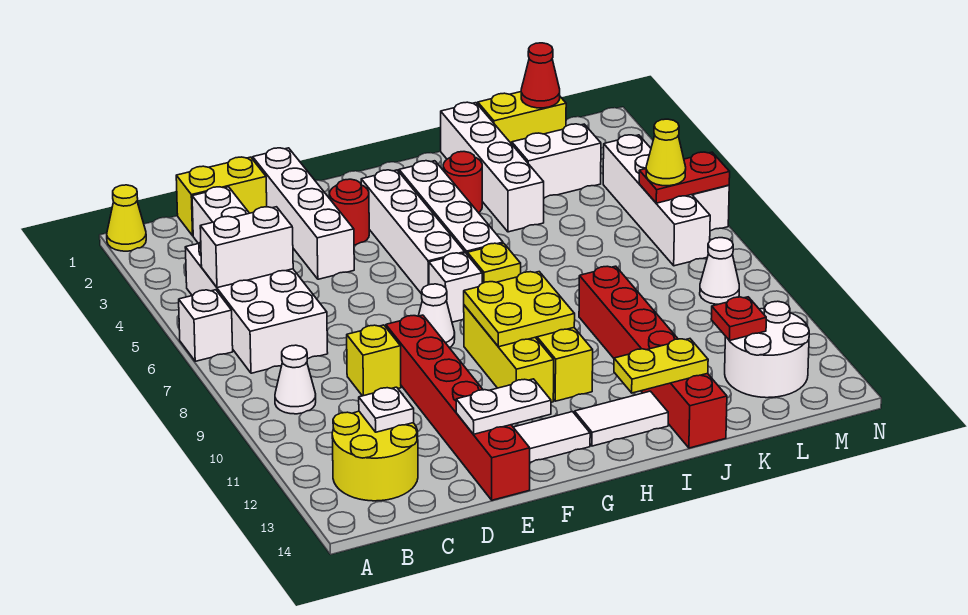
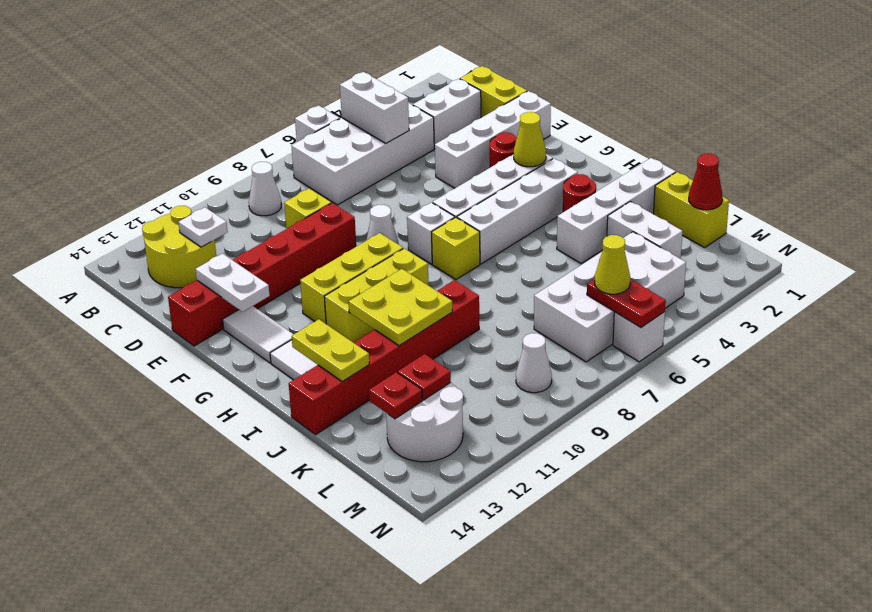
yellow cone A1 level 1 -> yellow cone G3 level 2
yellow plate G9:H10 level 2 -> yellow plate I10:J11 level 2
none -> red plate L13 level 2
white brick M4:M7 level 1 -> white brick L4:M7 level 1

